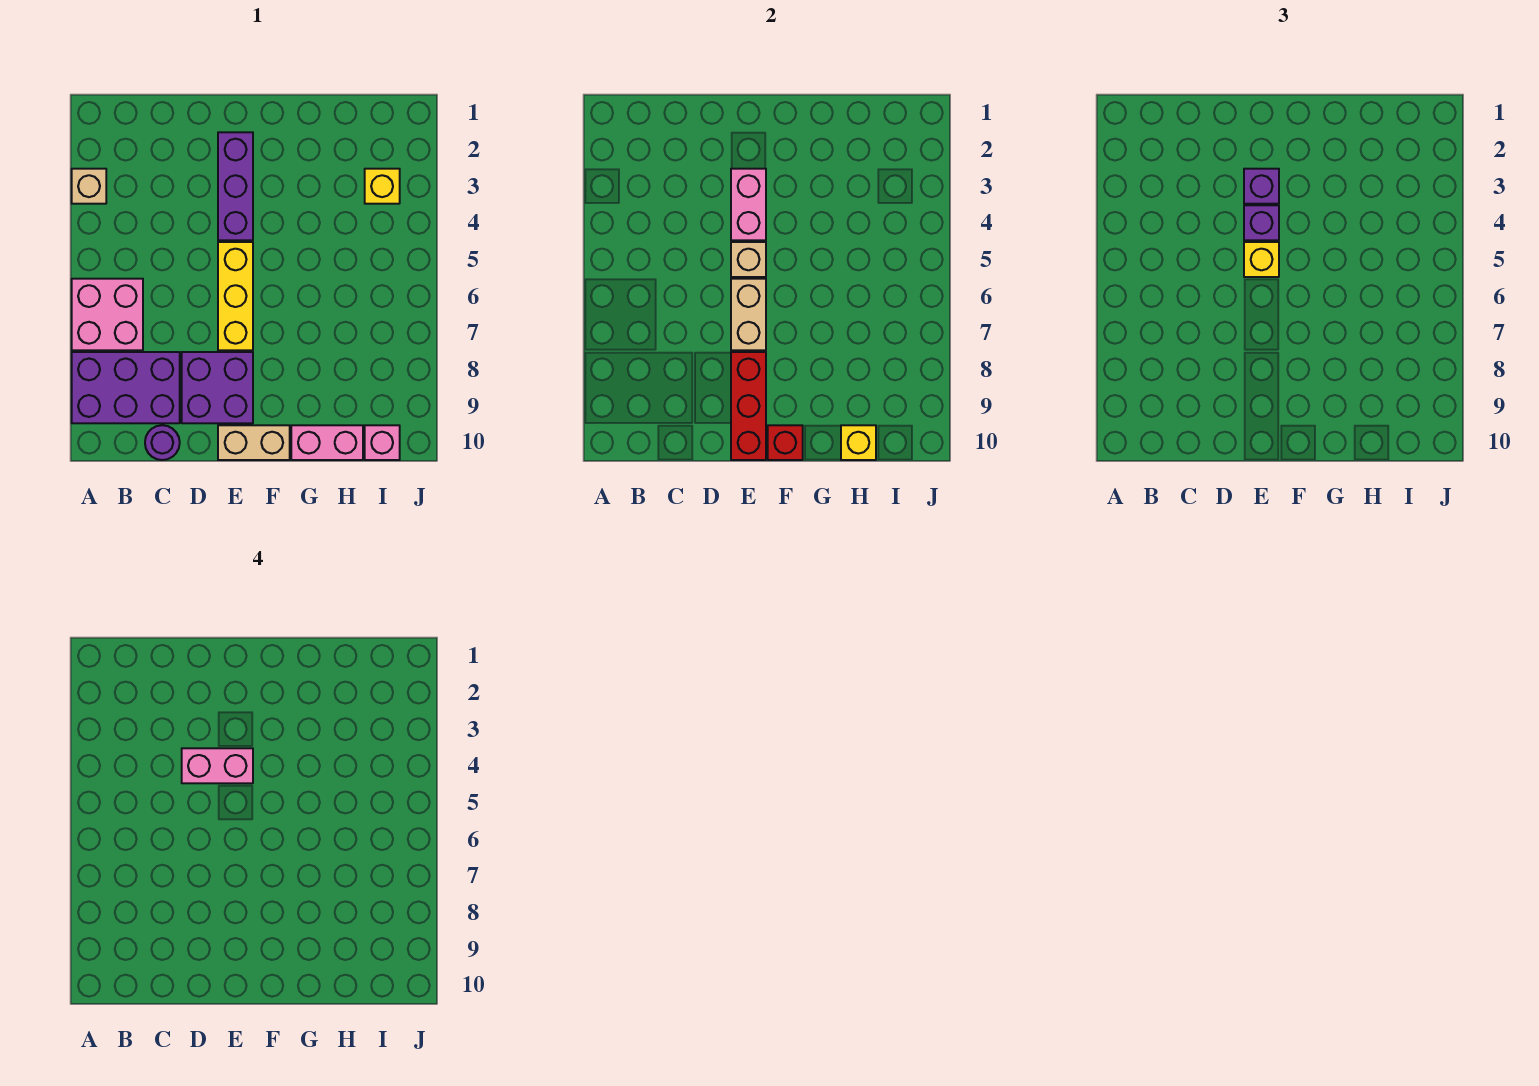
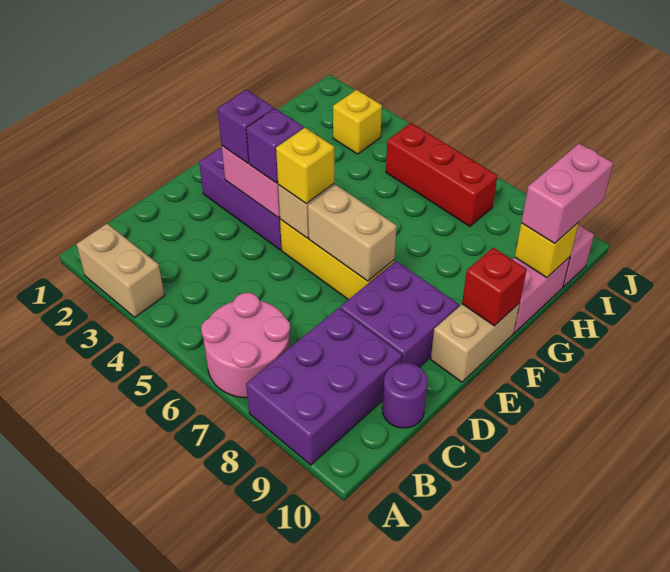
tan brick A3 level 1 -> tan brick A2:A3 level 1
pink brick A6:B7 level 1 -> pink round brick A6:B7 level 1
pink brick D4:E4 level 4 -> pink brick H10:I10 level 3
red brick E8:E10 level 2 -> red brick I5:I7 level 1

